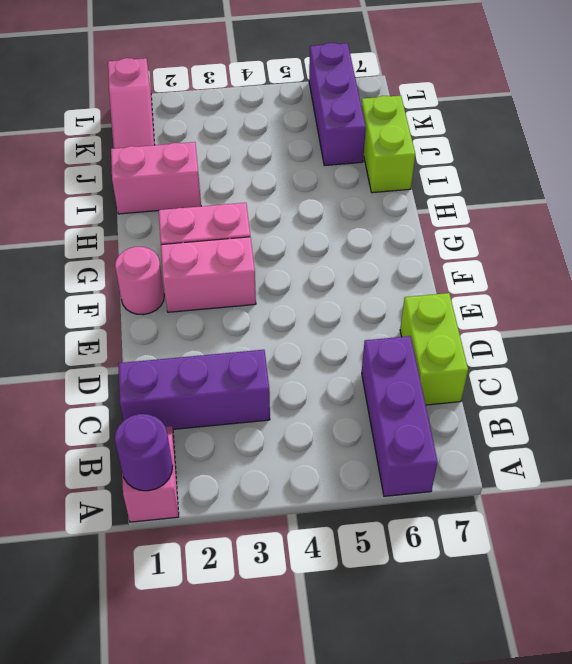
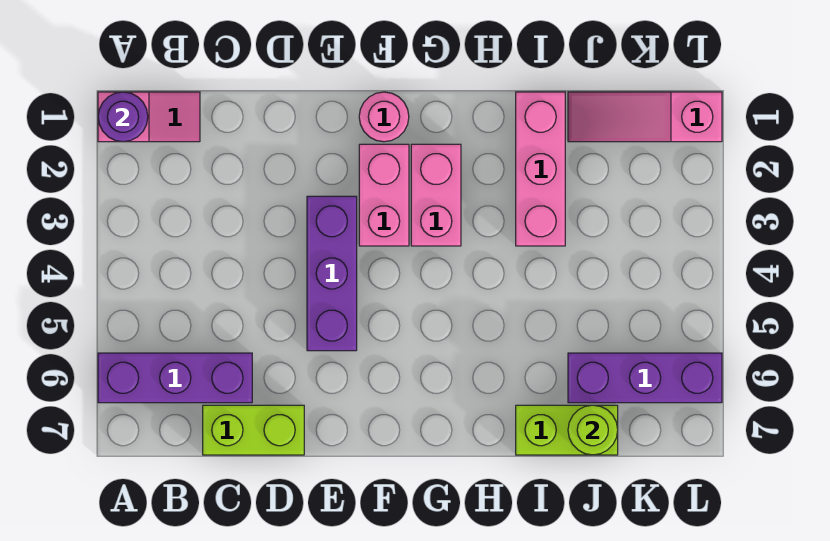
purple brick C1:C3 level 1 -> purple brick E3:E5 level 1
pink brick I1:I2 level 1 -> pink brick I1:I3 level 1
none -> lime round brick J7 level 2

